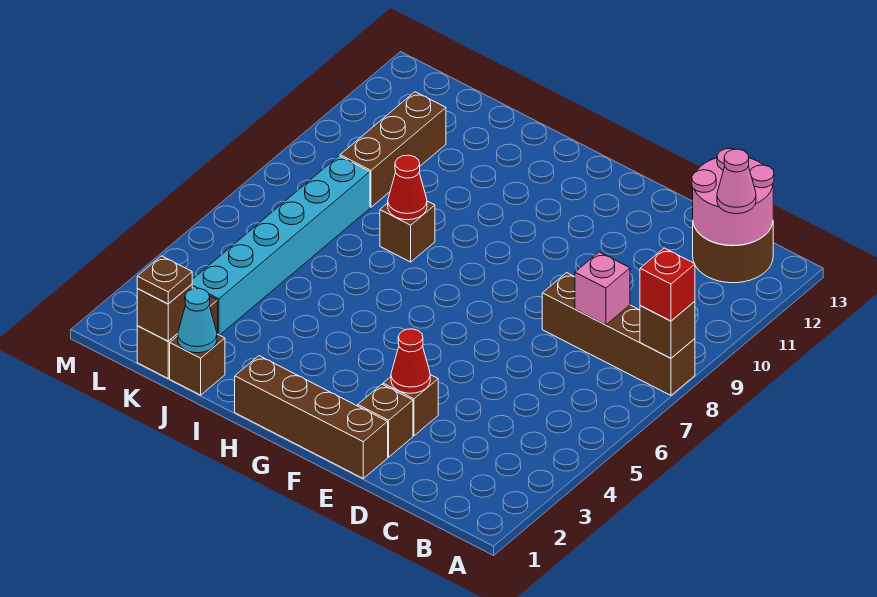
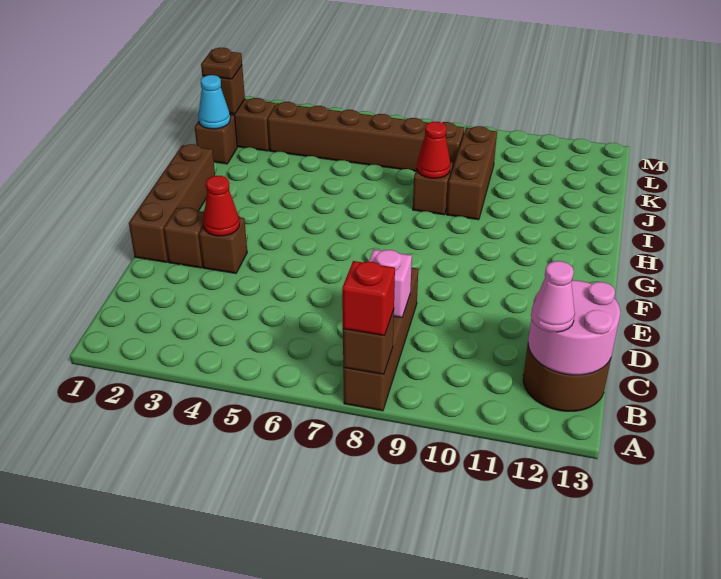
cyan brick K3:K8 level 1 -> brown brick K3:K8 level 1
brown brick K9:K11 level 1 -> brown brick I9:K9 level 1

